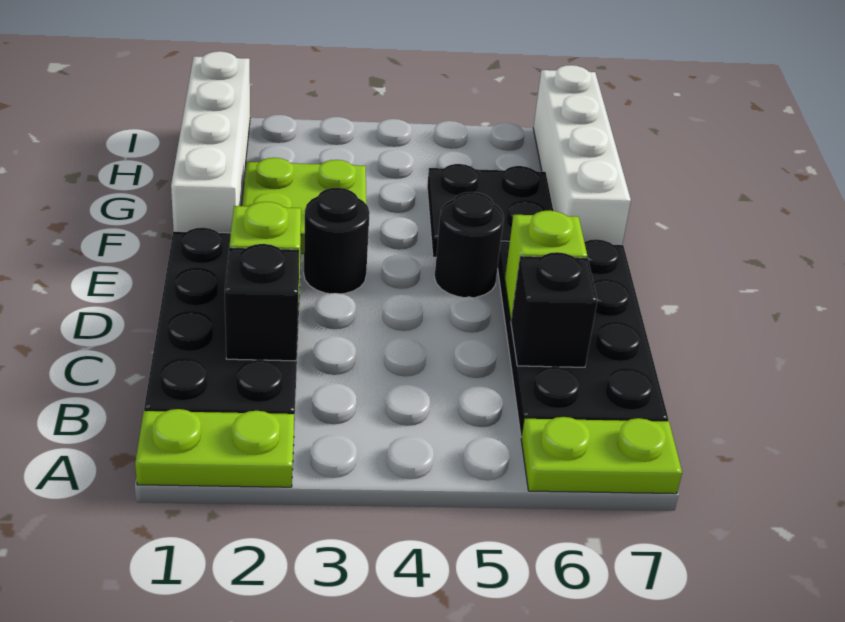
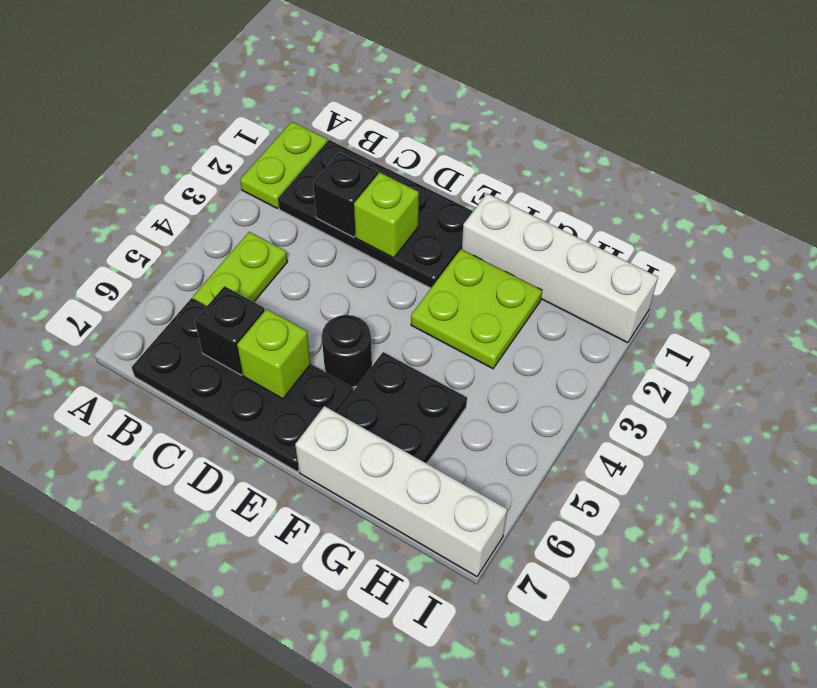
lime plate A6:A7 level 1 -> lime plate B4:B5 level 1
black round brick E3 level 1 -> none

